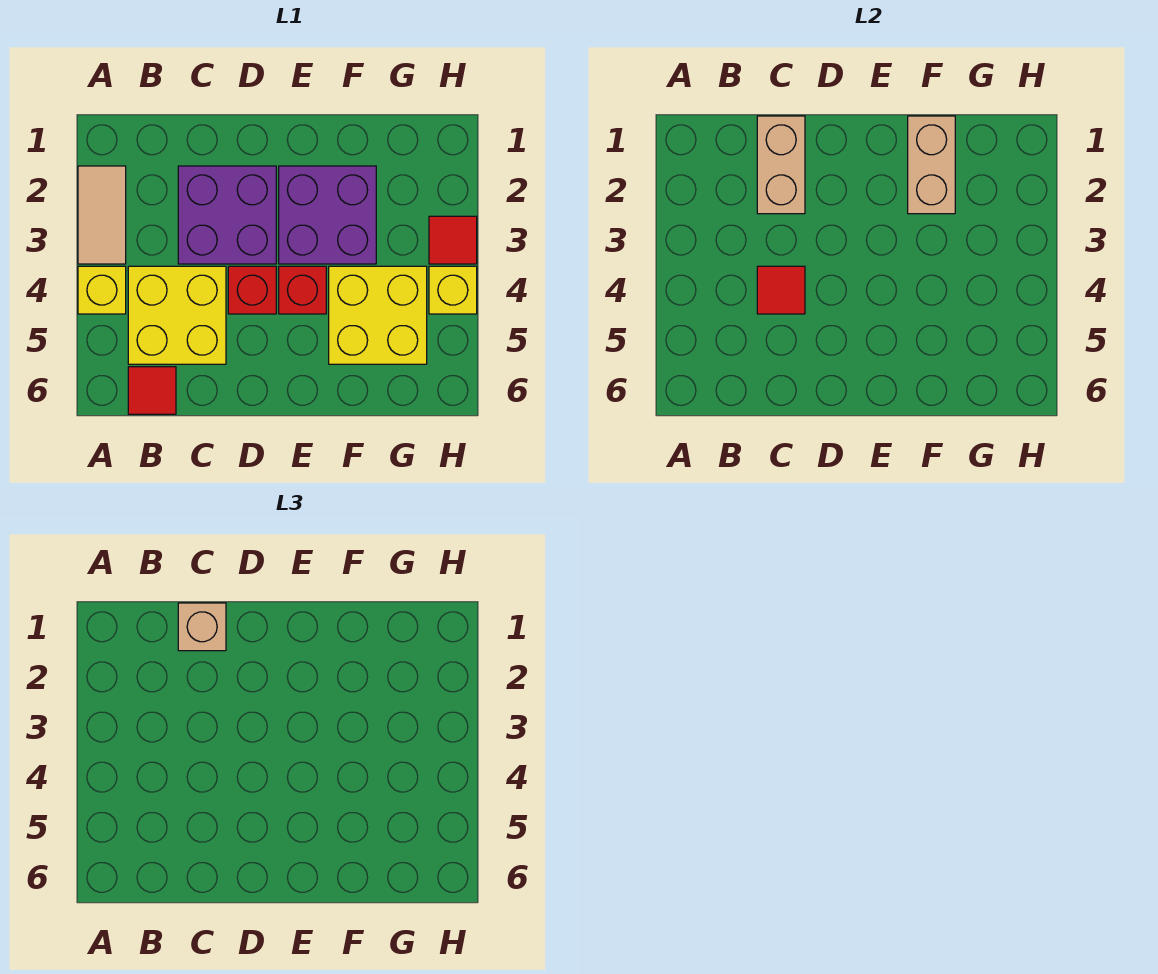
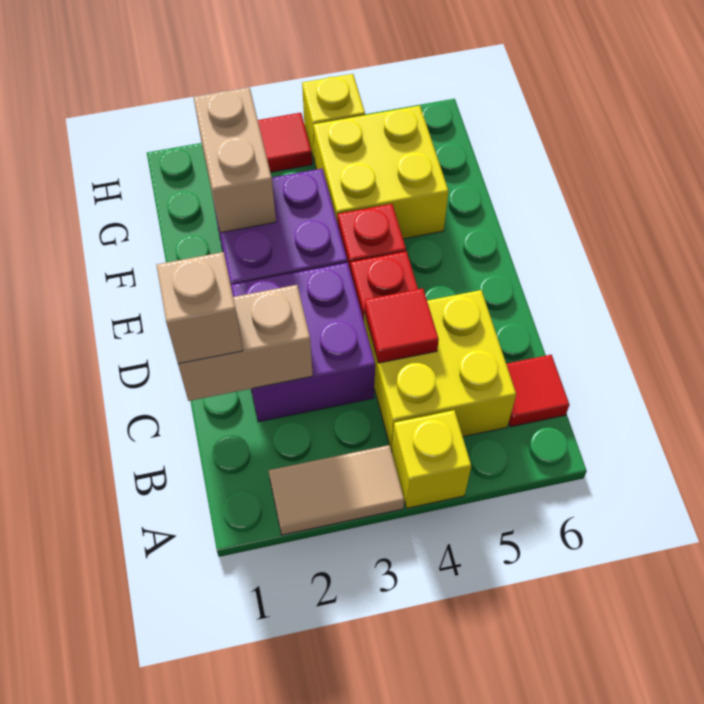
tan brick F1:F2 level 2 -> tan brick F2:G2 level 2

